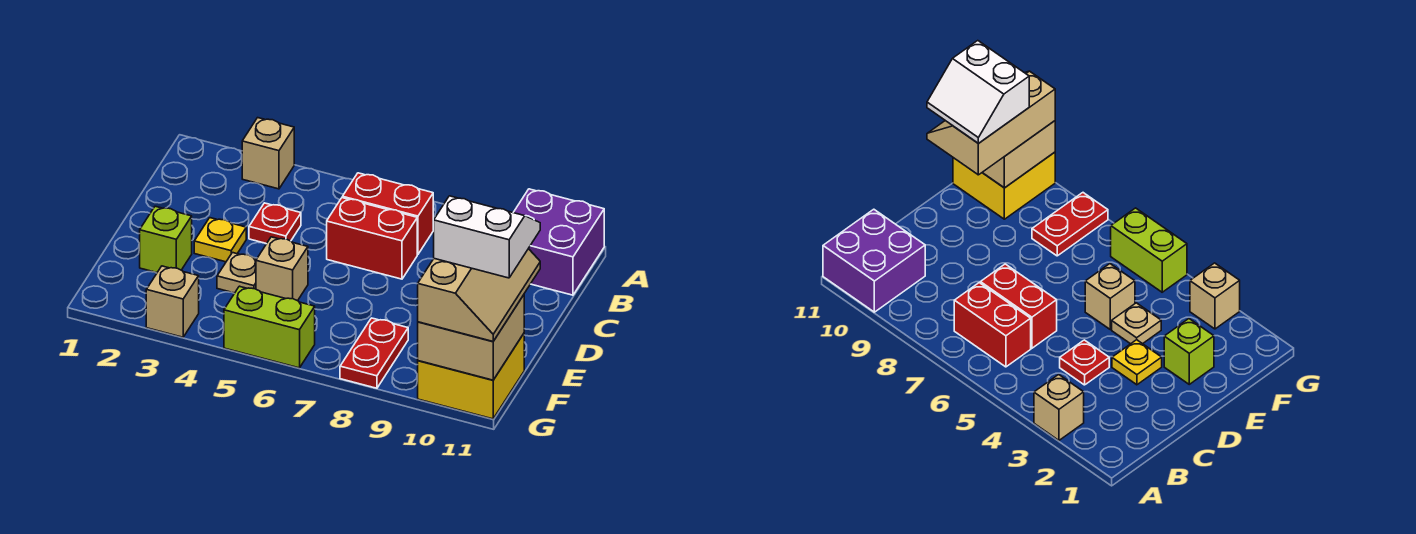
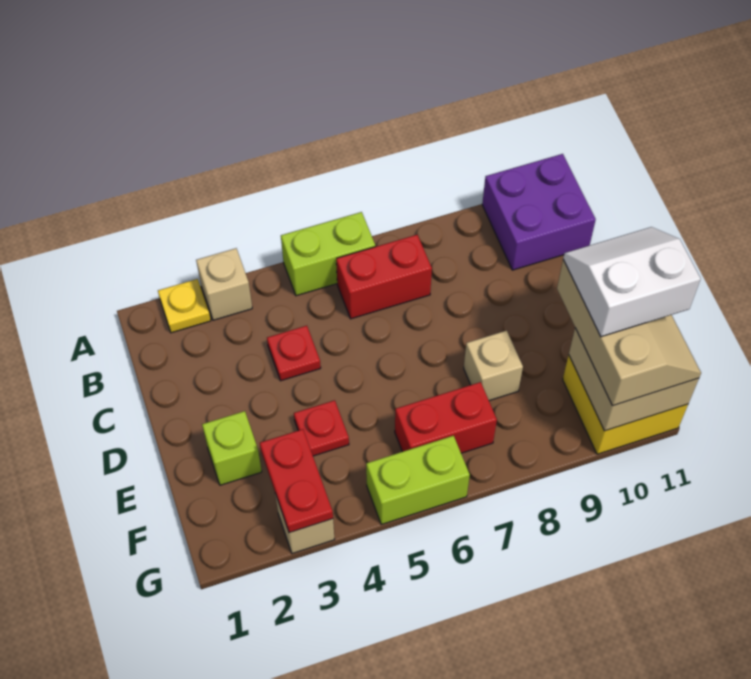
none -> lime brick A5:A6 level 1
red brick C6:C7 level 1 -> red brick F6:F7 level 1
yellow plate D3 level 1 -> yellow plate A2 level 1
tan plate E4 level 1 -> red plate E4 level 1
tan brick E5 level 1 -> tan brick E8 level 1
red plate F8:G8 level 1 -> red plate F3:G3 level 2

